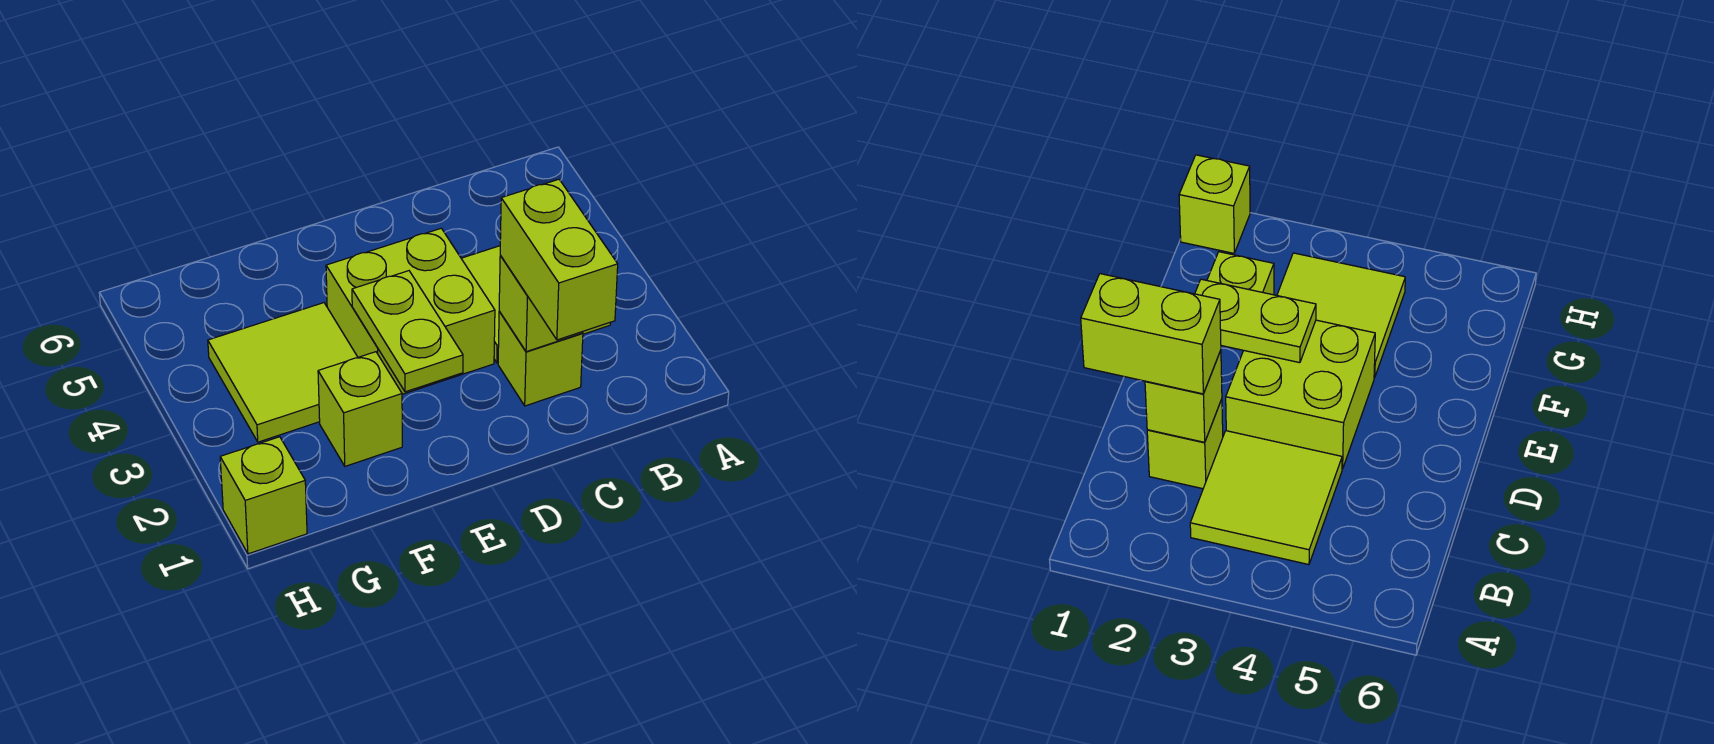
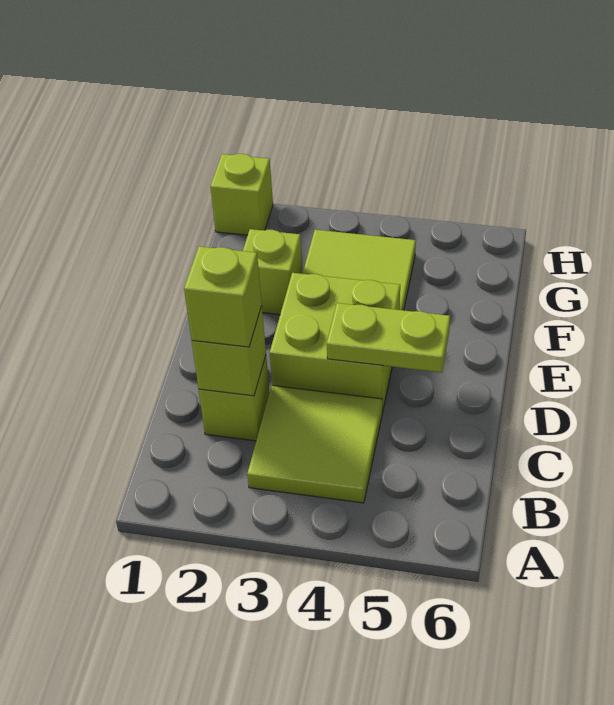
lime brick C1:C2 level 3 -> lime brick C2 level 3
lime plate E2:E3 level 2 -> lime plate D4:D5 level 2

